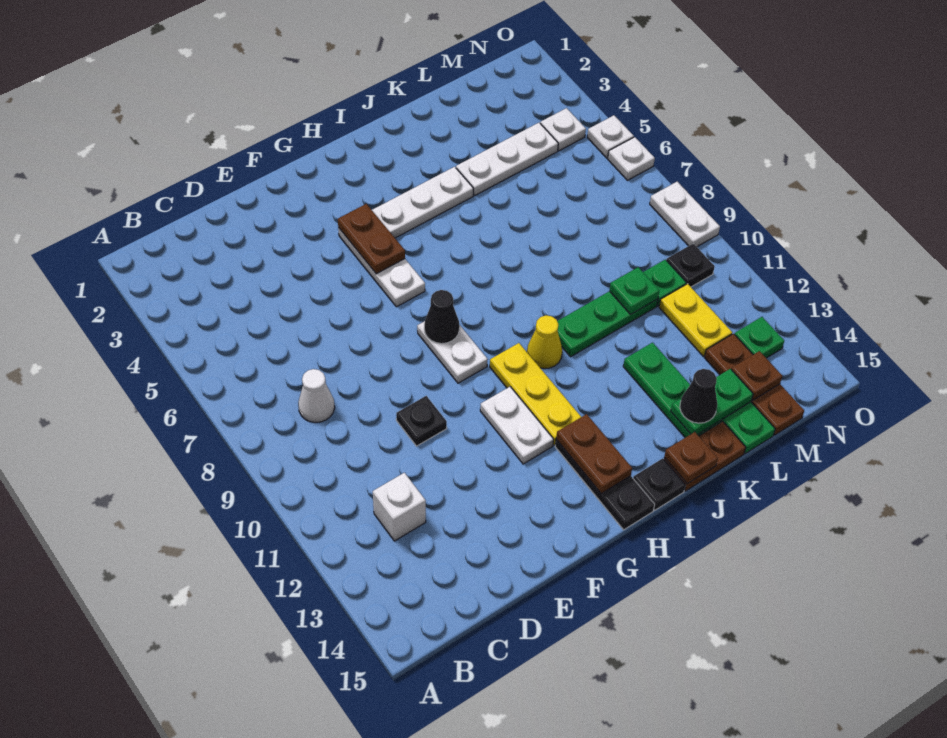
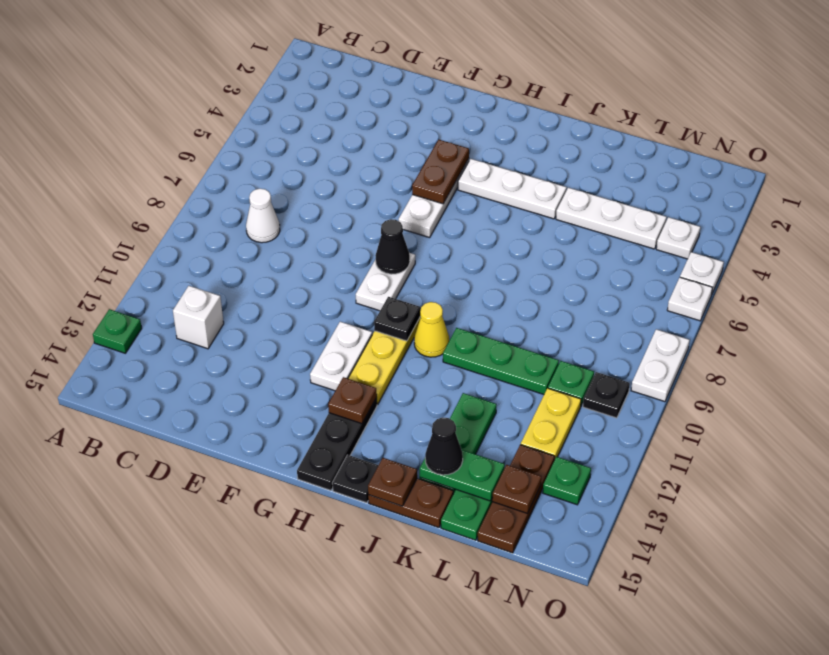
black plate E10 level 1 -> black plate H10 level 2
brown plate H13:H14 level 2 -> brown plate H13 level 2
green plate L10 level 2 -> green plate A13 level 1

